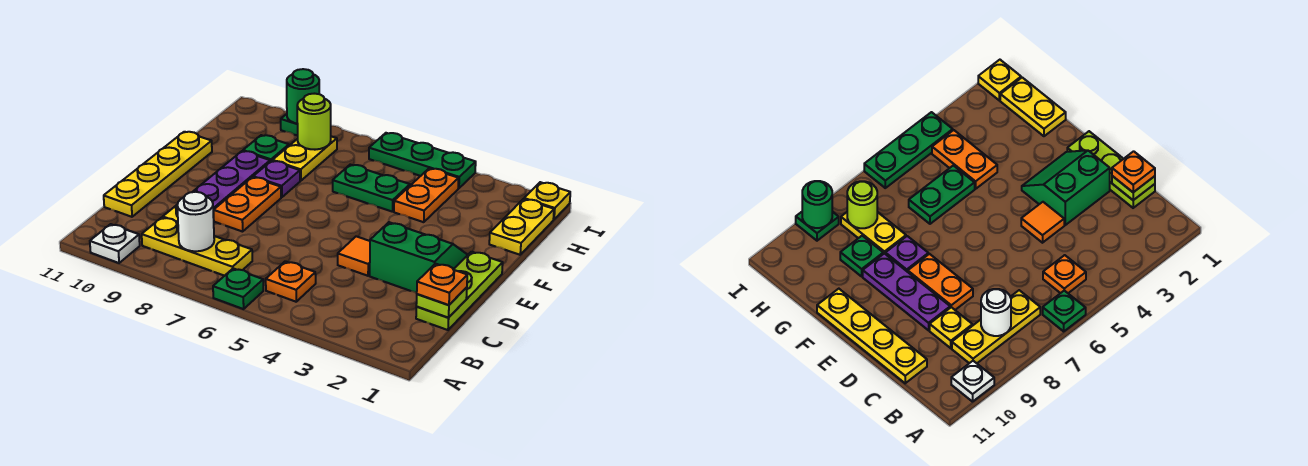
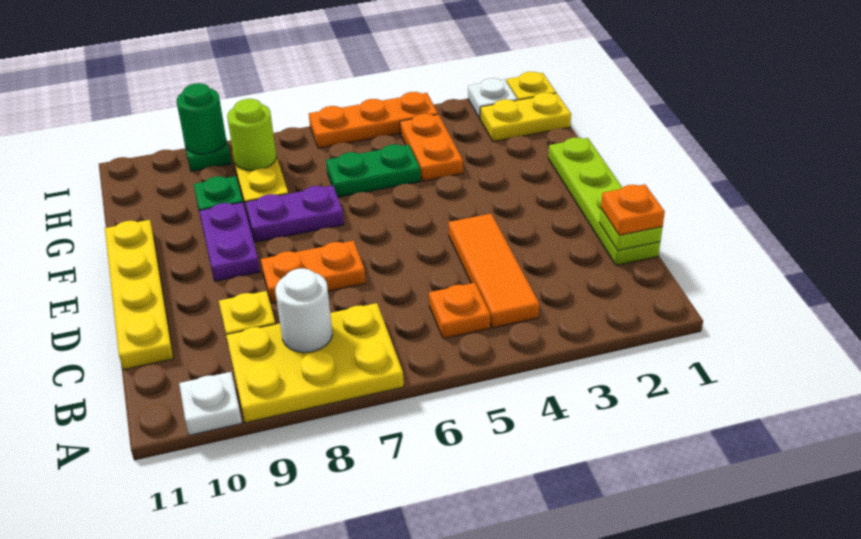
green plate A6 level 1 -> none
yellow plate B7:B9 level 1 -> yellow plate A7:B9 level 1
lime plate C1:E1 level 1 -> lime plate C1:F1 level 1
green slope D2:E3 level 1 top D -> none
orange tile D4 level 1 -> orange tile B4:D4 level 1
orange plate D8:E8 level 1 -> orange plate D7:D8 level 1
purple plate D9:F9 level 1 -> purple plate E9:F9 level 1
purple plate F8 level 1 -> purple plate F7:F8 level 1
yellow plate G1:H1 level 1 -> yellow plate H1:H2 level 1
none -> white plate I2 level 1
green plate I4:I6 level 1 -> orange plate I4:I6 level 1

